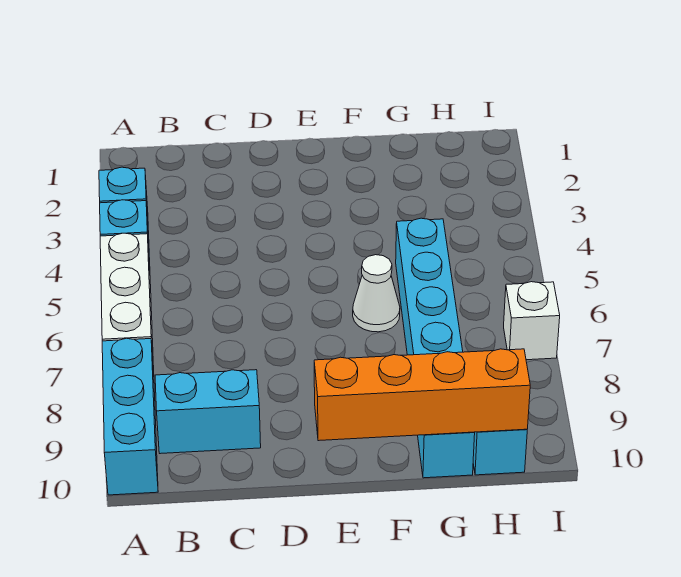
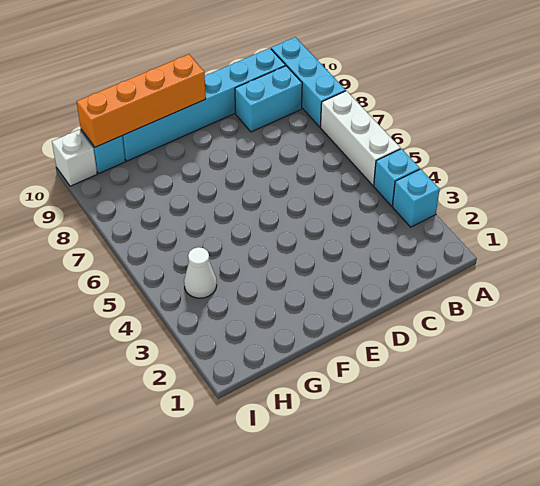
white cone F6 level 1 -> white cone H4 level 1
cyan brick G5:G10 level 1 -> cyan brick B10:G10 level 1
white brick I7 level 1 -> white brick I10 level 1

